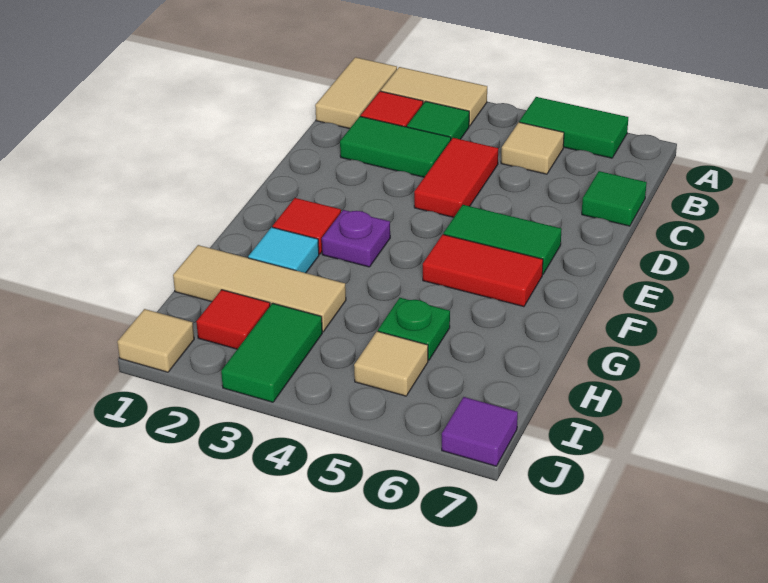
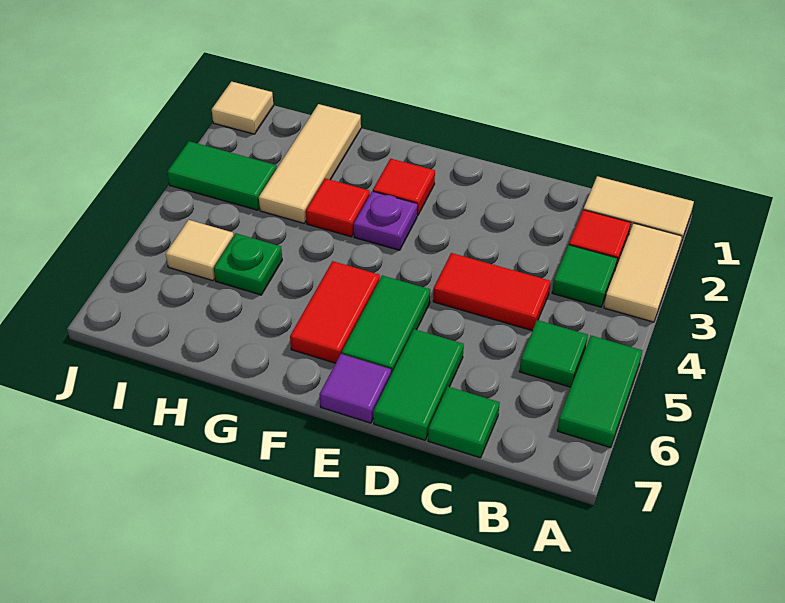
tan tile B5 level 1 -> green tile B5 level 1
green tile C2:C3 level 1 -> green tile D6:D7 level 1
cyan tile G2 level 1 -> none
red tile I2 level 1 -> red tile G3 level 1
purple tile J7 level 1 -> purple tile E7 level 1

